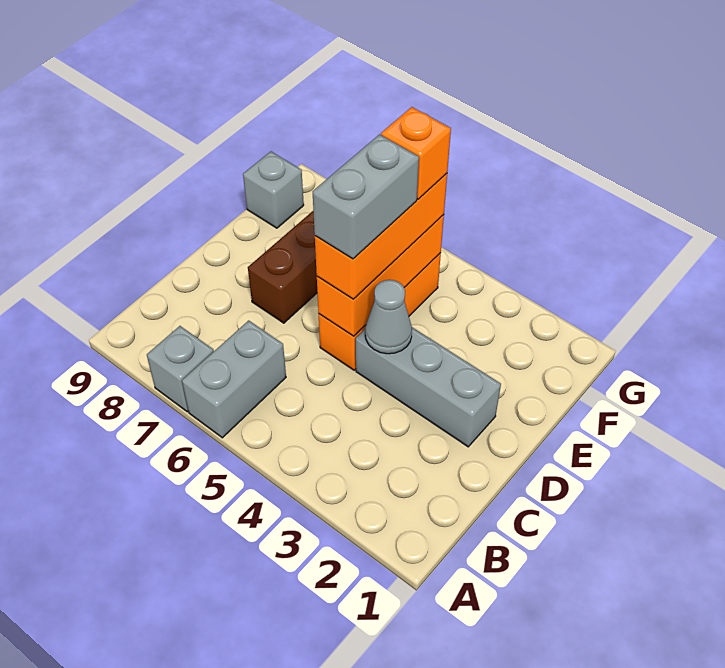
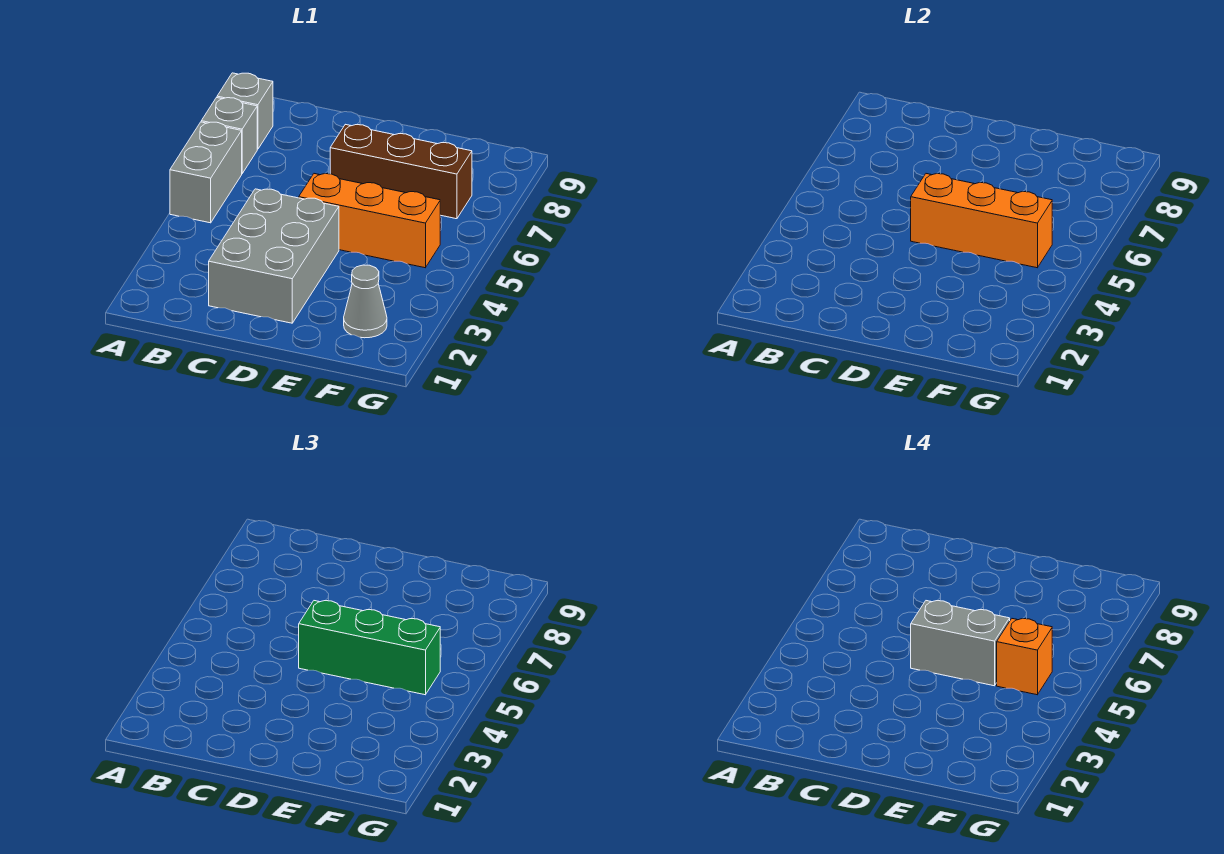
grey brick A6:B6 level 1 -> grey brick A5:A6 level 1
grey brick D2:D4 level 1 -> grey brick C2:D4 level 1
grey cone D4 level 2 -> grey cone F2 level 1
orange brick D5:F5 level 3 -> green brick D5:F5 level 3
grey brick F9 level 1 -> grey brick A8 level 1

